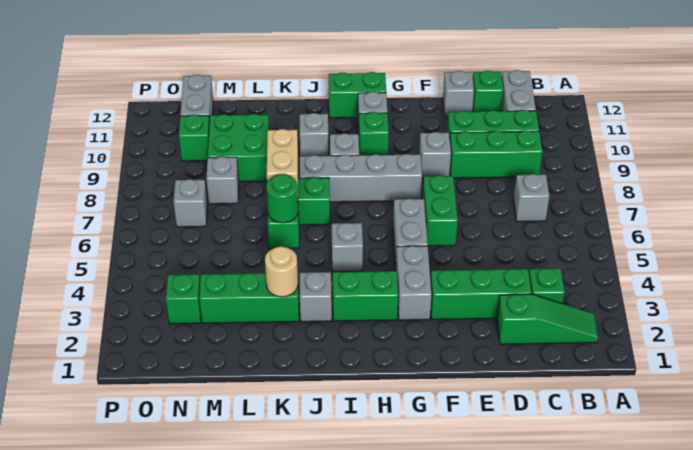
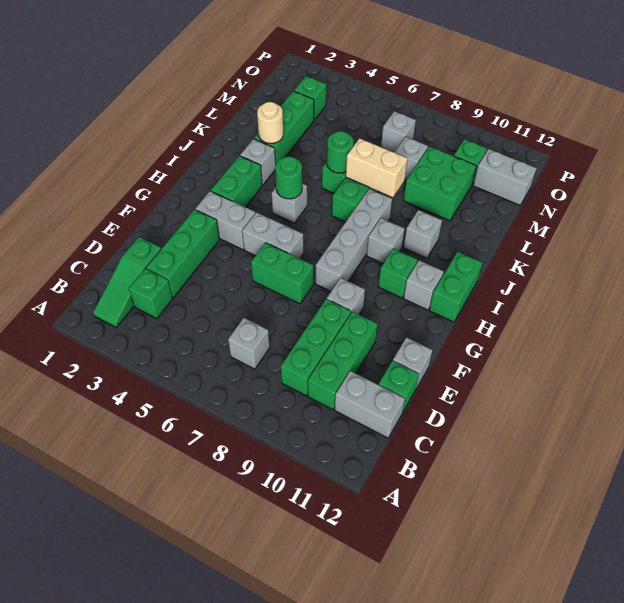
none -> green round brick I5 level 2

